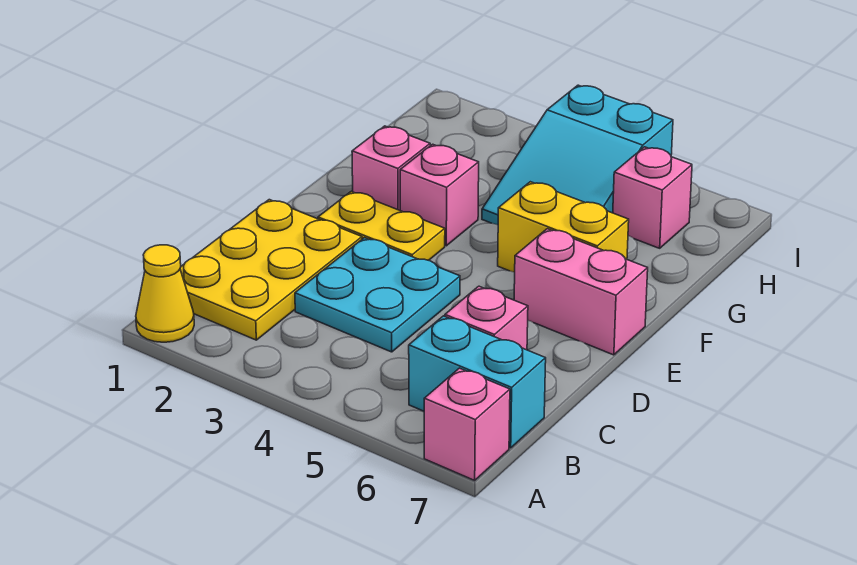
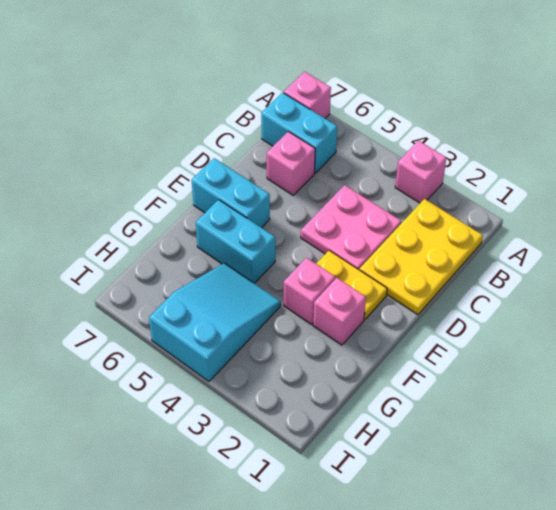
yellow cone A1 level 1 -> none
cyan plate C3:D4 level 1 -> pink plate C3:D4 level 1
pink brick E6:E7 level 1 -> cyan brick E6:E7 level 1
yellow brick F5:F6 level 1 -> cyan brick F5:F6 level 1
pink brick H6 level 1 -> pink brick A3 level 1

